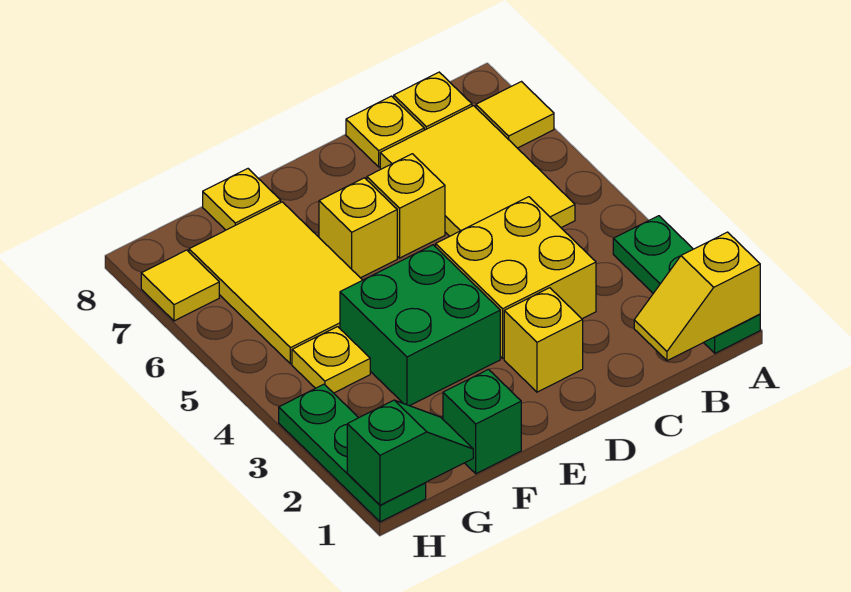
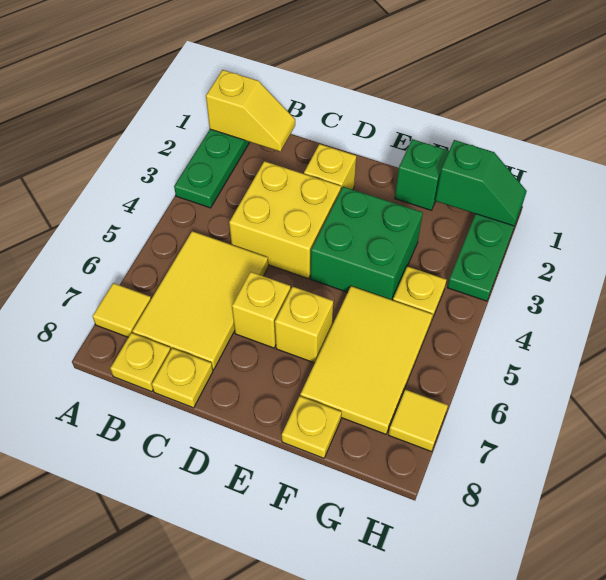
green slope G1:H1 level 2 top H -> green slope G1:H1 level 2 top G

